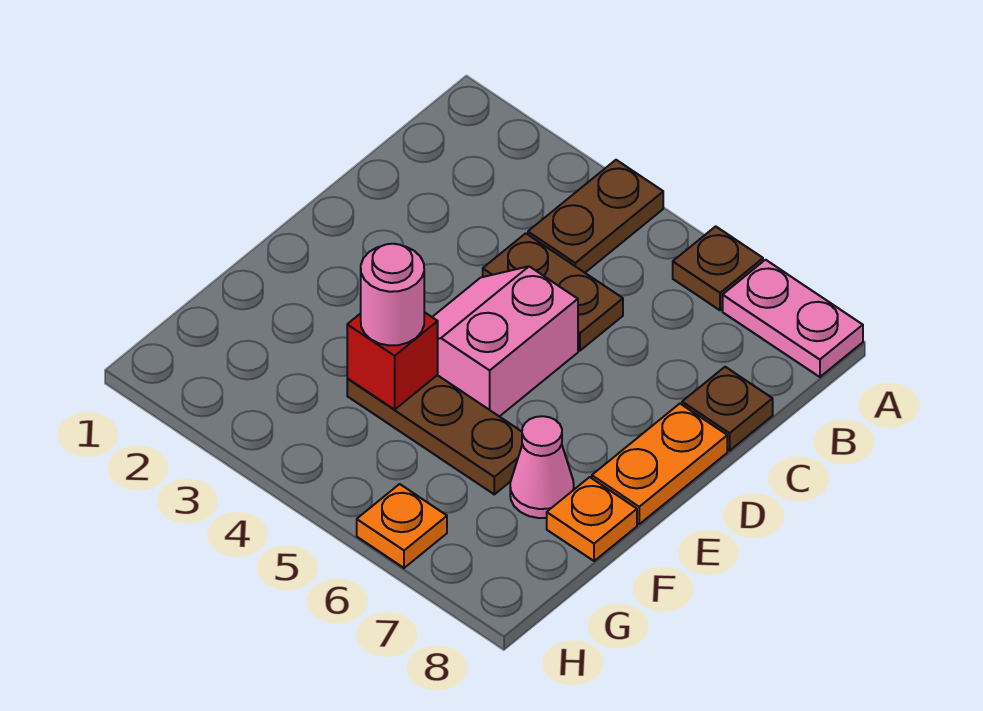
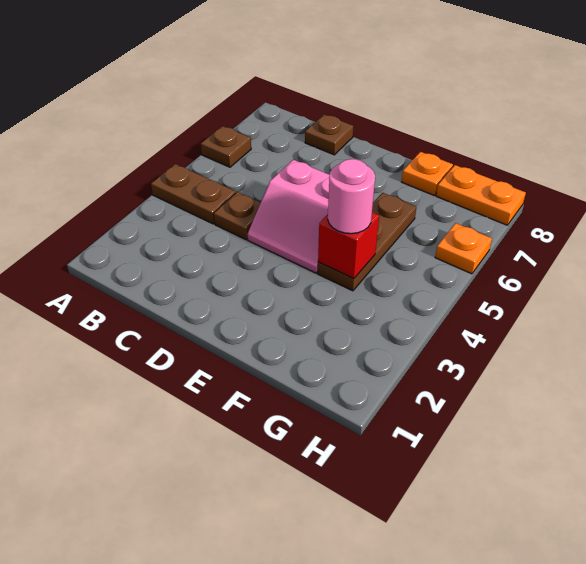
pink plate A7:A8 level 1 -> none
brown plate C4:C5 level 1 -> brown plate C4 level 1
orange plate D8:E8 level 1 -> orange plate G8:H8 level 1
pink cone F7 level 1 -> none

